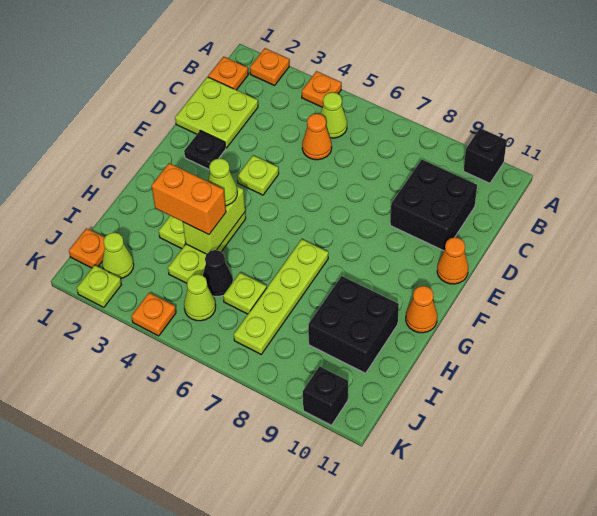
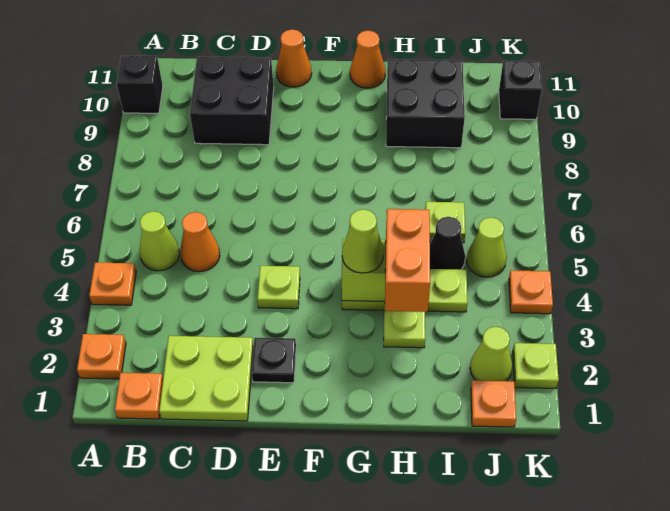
lime plate G7:J7 level 1 -> none

